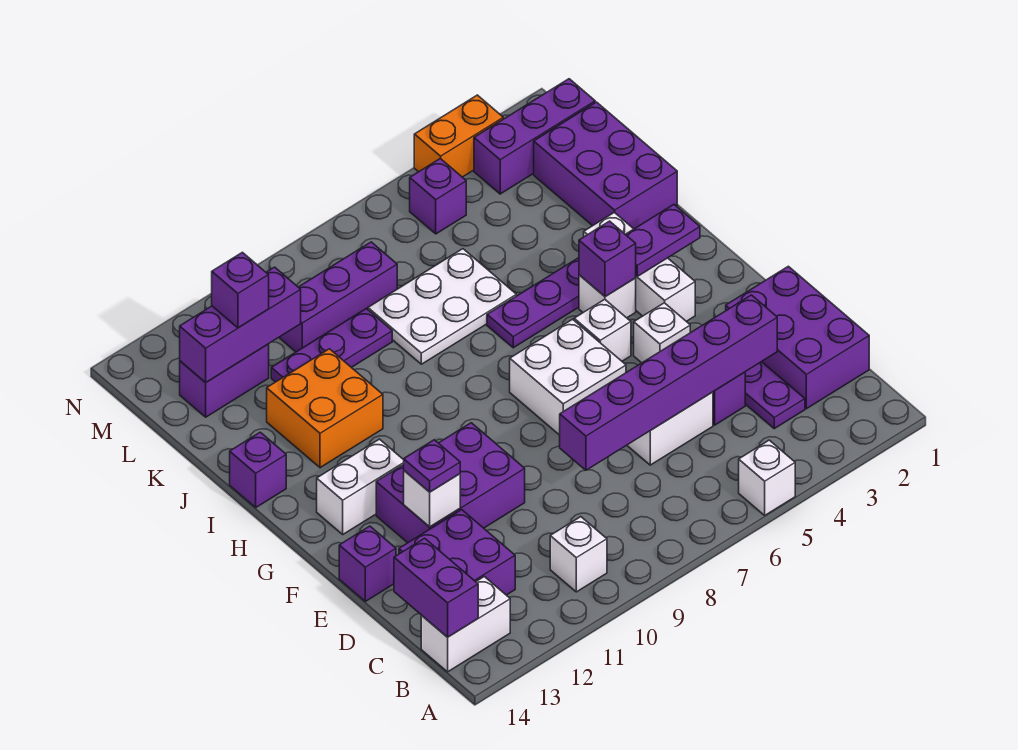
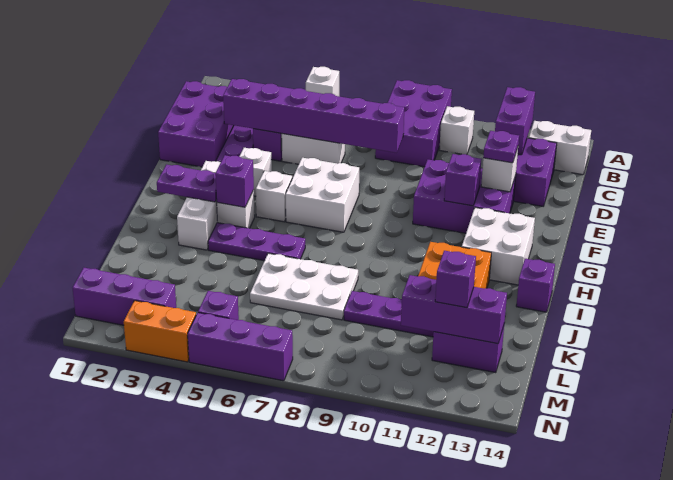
purple brick B14:C14 level 2 -> purple brick B12:C12 level 2
purple brick E14 level 1 -> purple brick F11 level 2
white brick G12:G13 level 1 -> white brick G12:H13 level 1
purple brick J1:L2 level 1 -> purple brick A8:C9 level 1
purple brick L8:L10 level 1 -> purple brick N5:N7 level 1

